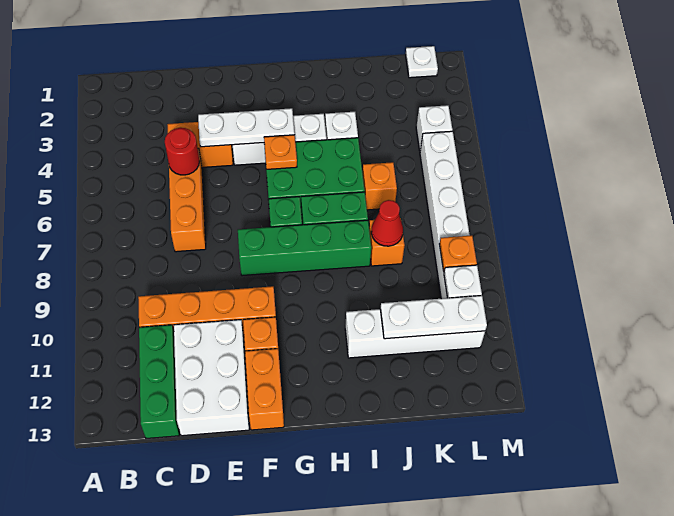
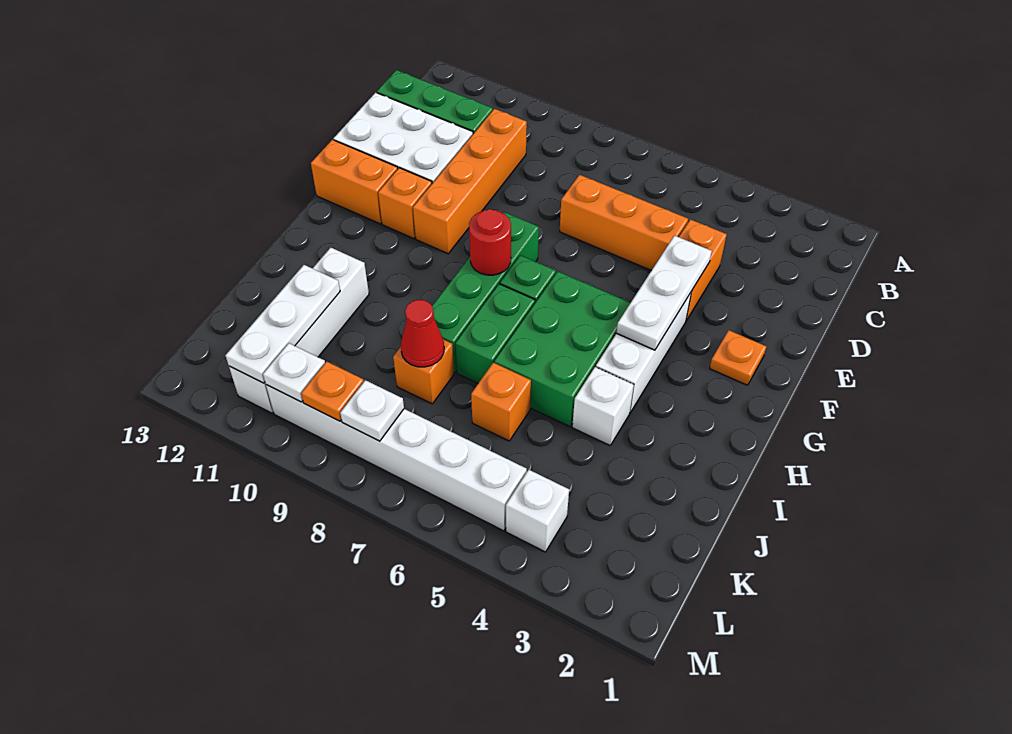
red round brick D5 level 2 -> red round brick G8 level 2
orange plate G5 level 2 -> orange plate F2 level 1
white plate L1 level 1 -> white plate L8 level 2

